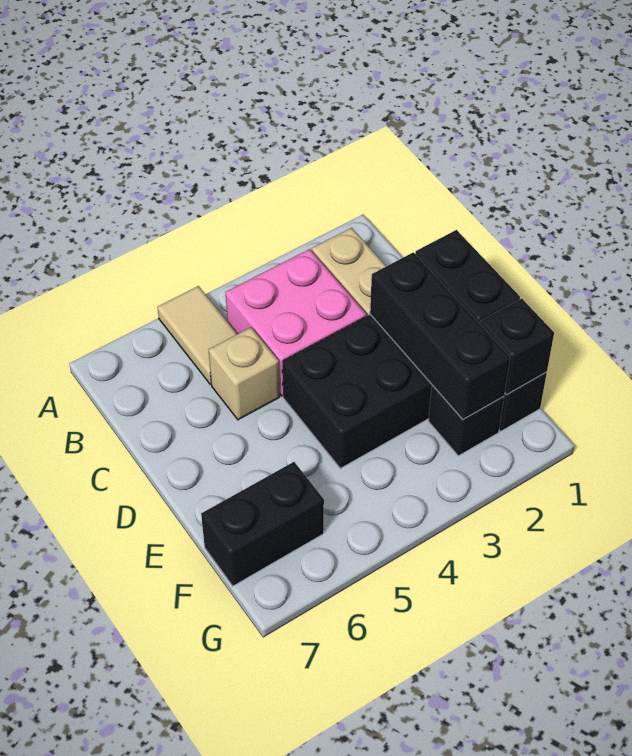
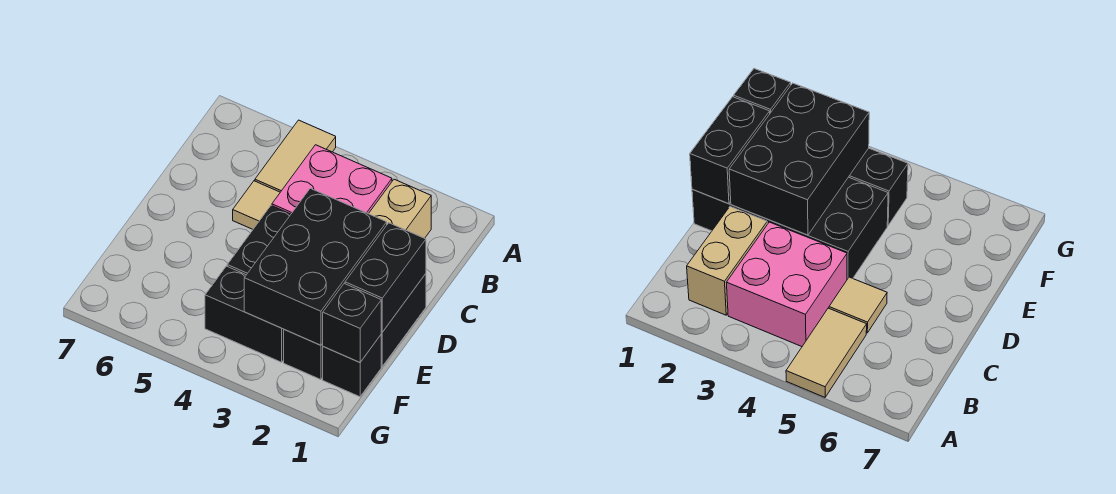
tan brick C5 level 1 -> tan tile C5 level 1
black brick D2:F2 level 2 -> black brick D2:F3 level 2
black brick F6:F7 level 1 -> black brick F3:F4 level 1

